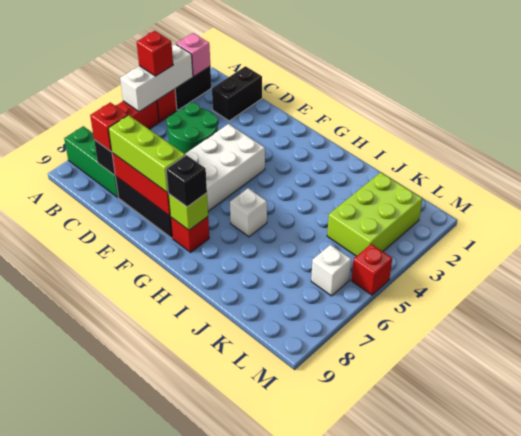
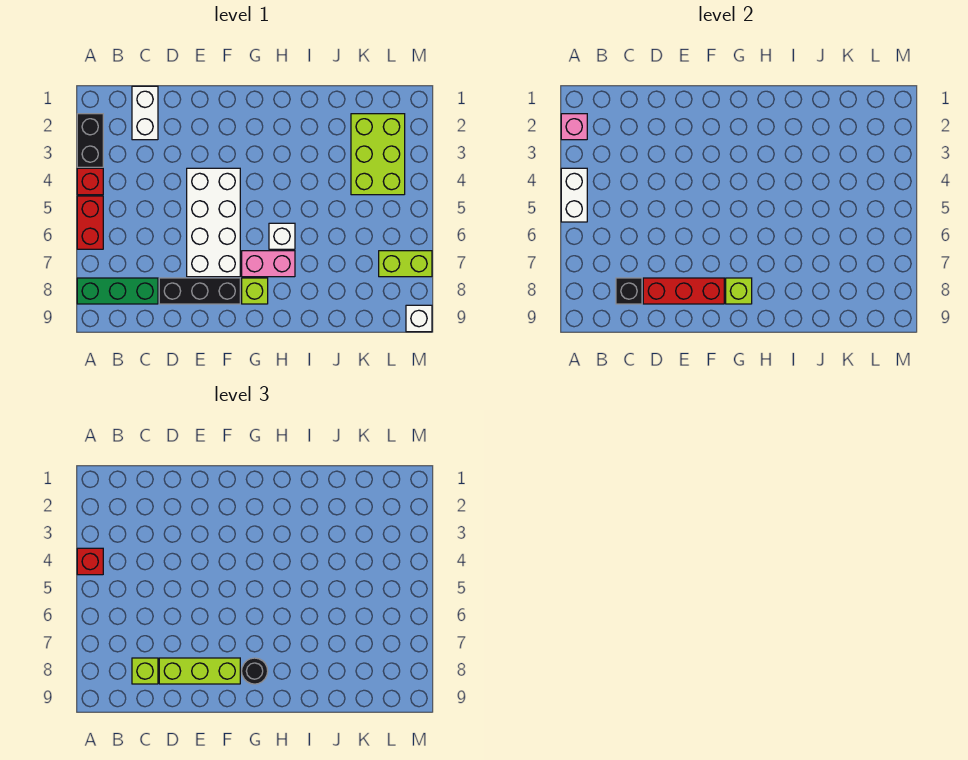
white brick A3:A5 level 2 -> white brick A4:A5 level 2
black brick C1:C2 level 1 -> white brick C1:C2 level 1
green round brick C4:D5 level 1 -> none
red brick C8 level 3 -> lime brick C8 level 3
none -> pink brick G7:H7 level 1
red brick G8 level 1 -> lime brick G8 level 1
black brick G8 level 3 -> black round brick G8 level 3
white brick L6 level 1 -> white brick M9 level 1
none -> lime brick L7:M7 level 1
red brick M5 level 1 -> none

